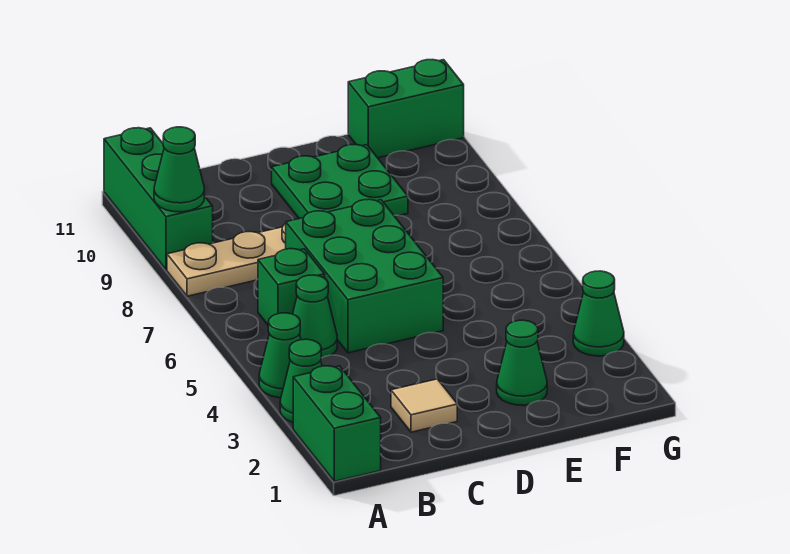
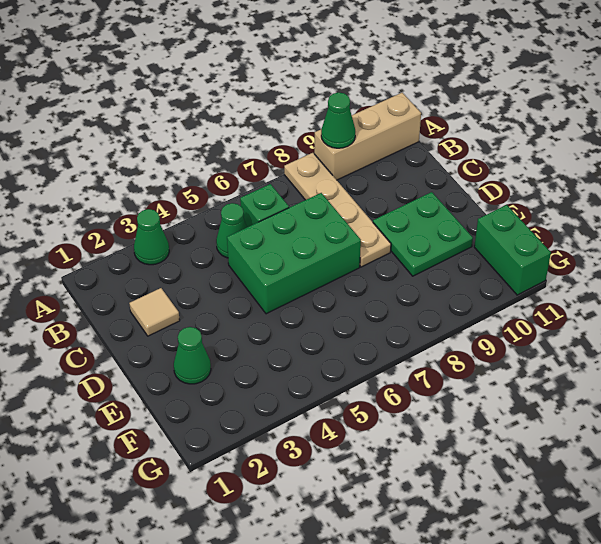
green brick A1:A2 level 1 -> none
green cone A4 level 1 -> none
green brick A9:A11 level 1 -> tan brick A9:A11 level 1
green cone G3 level 1 -> none

